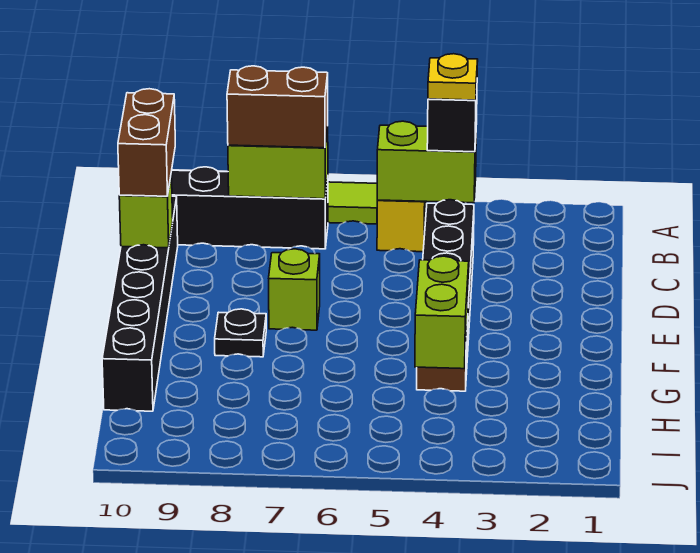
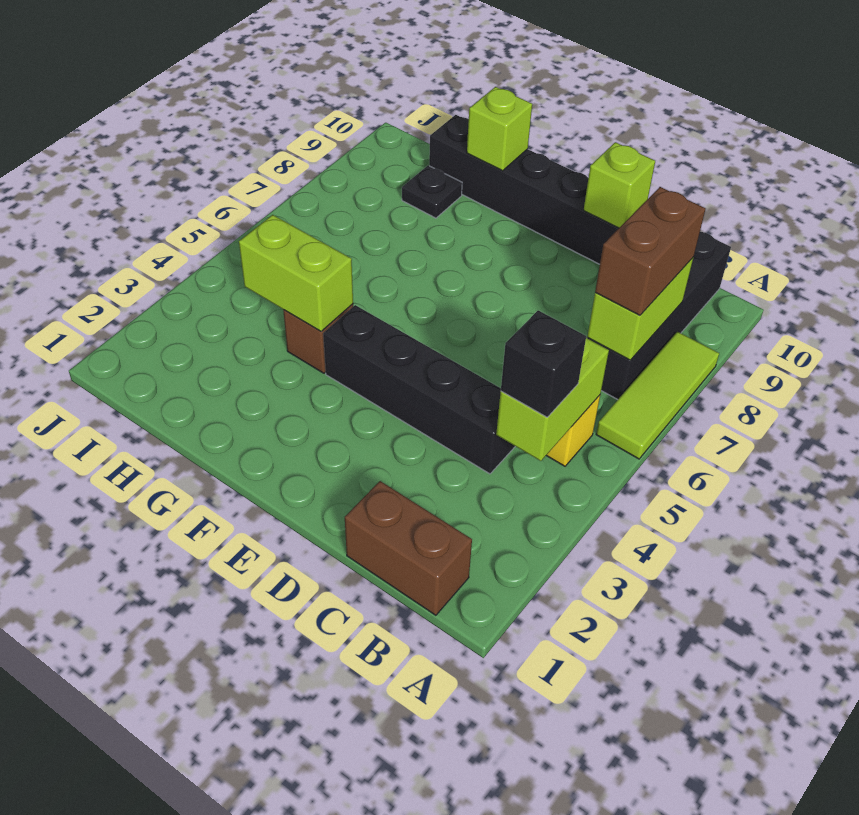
yellow plate B4 level 4 -> none
brown brick C10:D10 level 3 -> brown brick B1:C1 level 1
lime brick E7 level 1 -> lime brick G10 level 2
black plate F8 level 1 -> black plate H9 level 1

